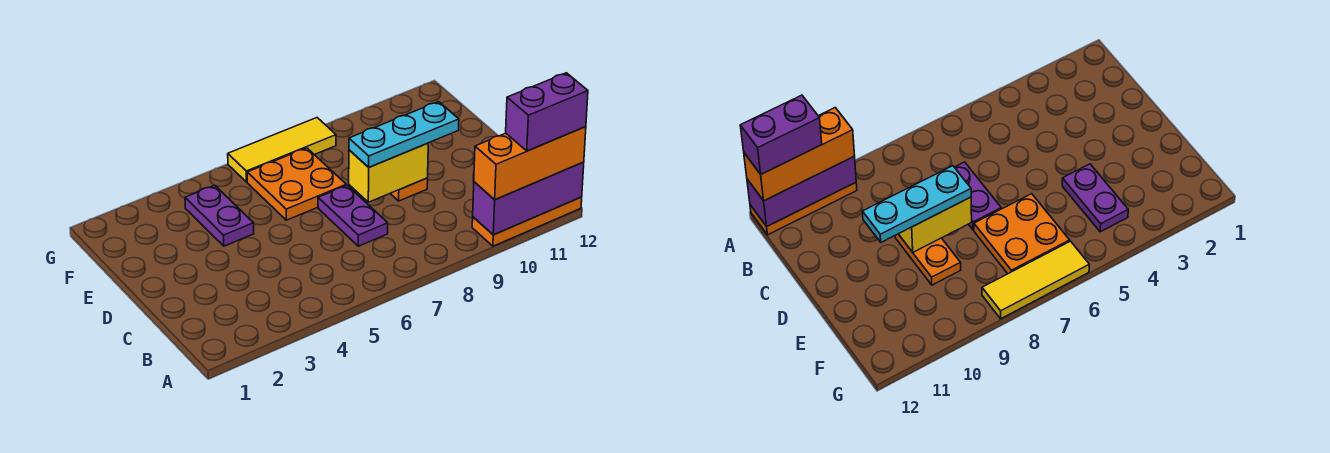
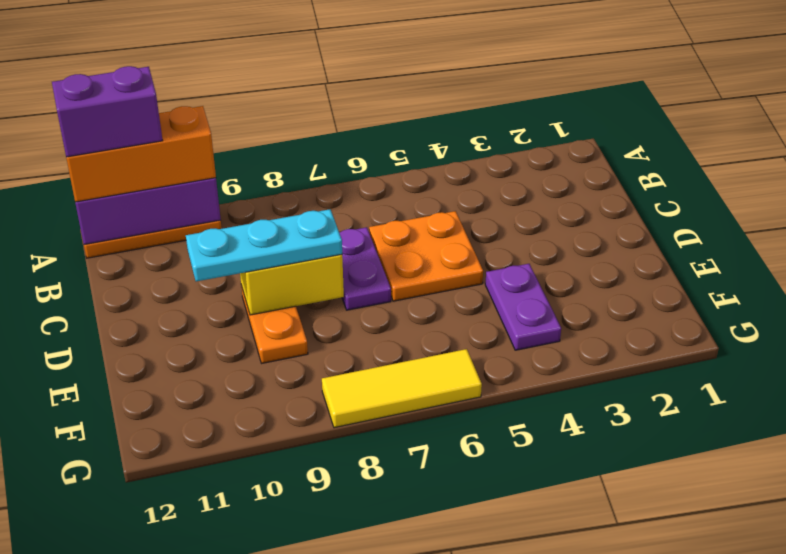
orange plate E6:F7 level 1 -> orange plate C5:D6 level 1

